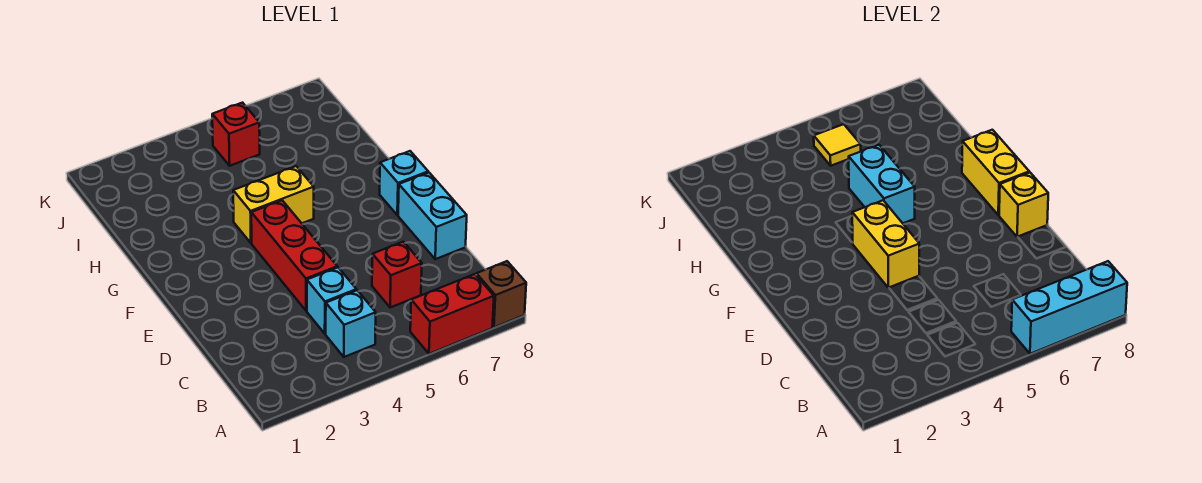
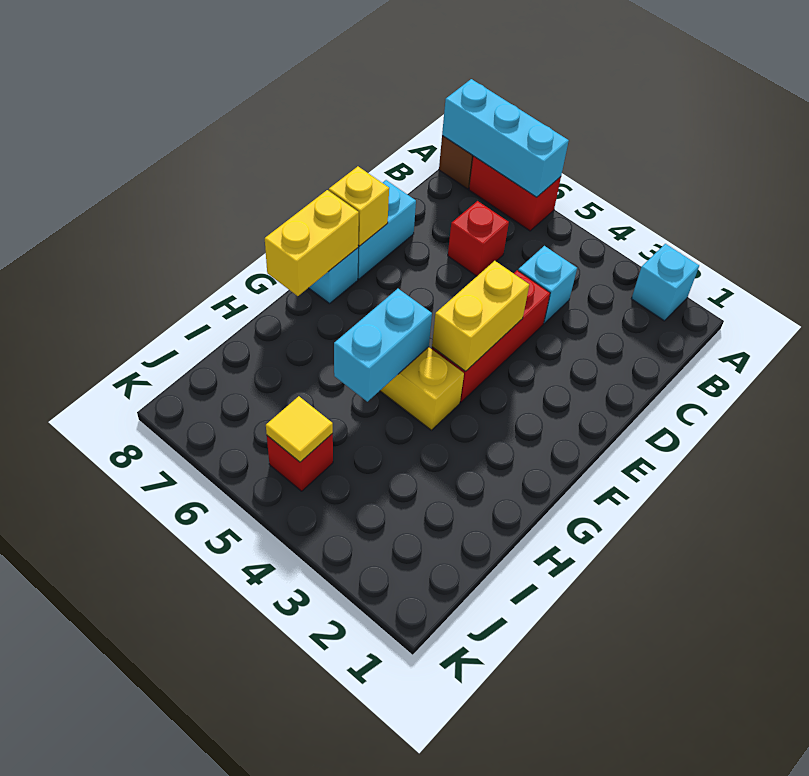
cyan brick B4 level 1 -> cyan brick A2 level 1

